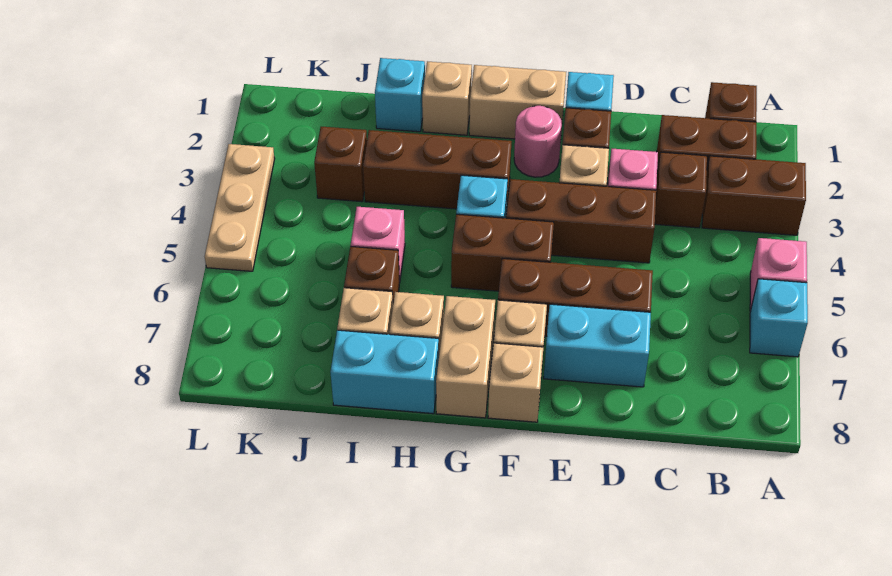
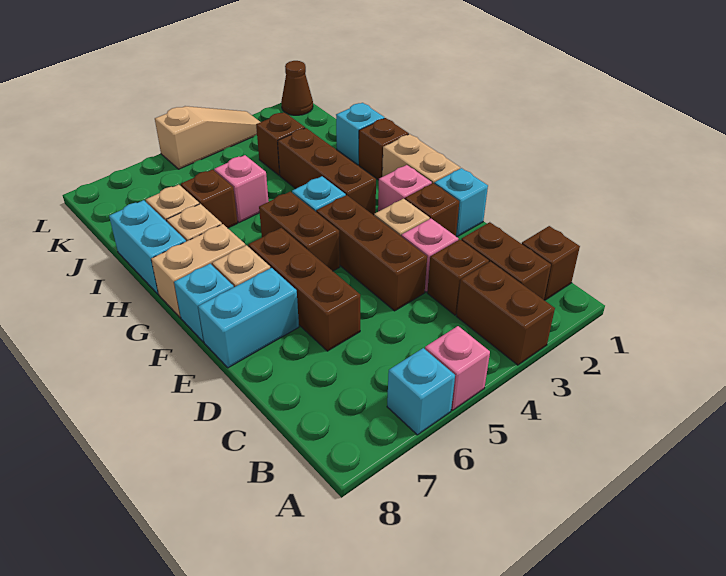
cyan brick D7:E7 level 1 -> cyan brick E7:E8 level 1
pink round brick F2 level 1 -> pink brick F2 level 1
tan brick F8 level 1 -> cyan brick F8 level 1
tan brick H1 level 1 -> brown brick H1 level 1
none -> brown cone L1 level 1
tan plate L3:L5 level 1 -> tan slope L3:L5 level 1 top 5

